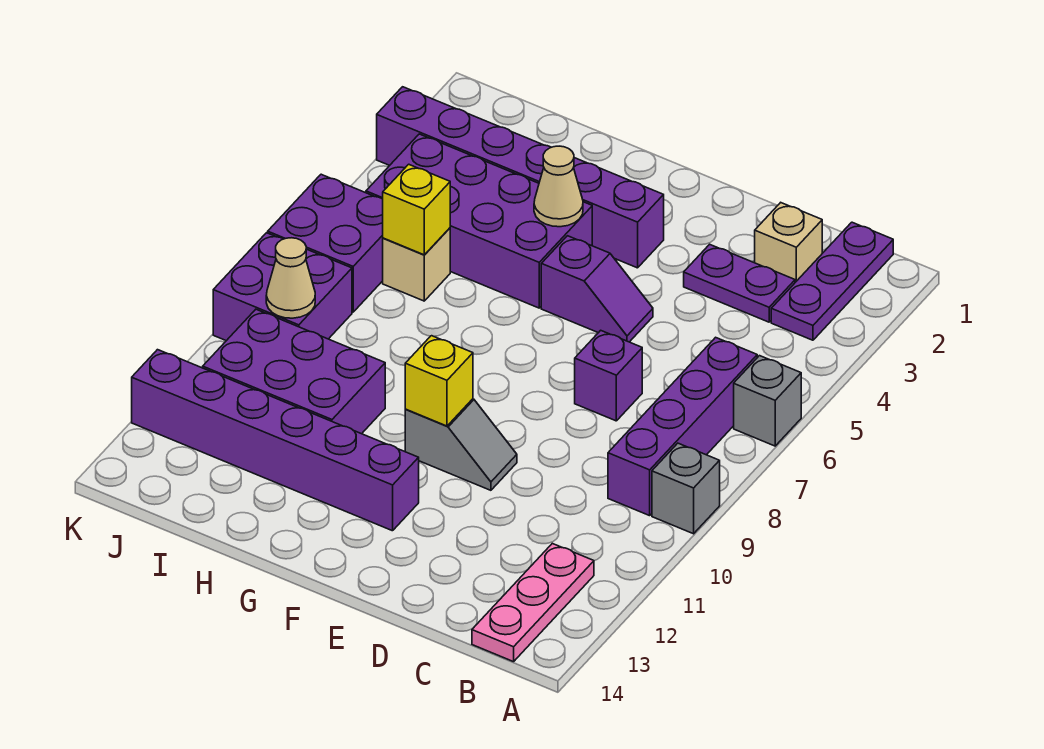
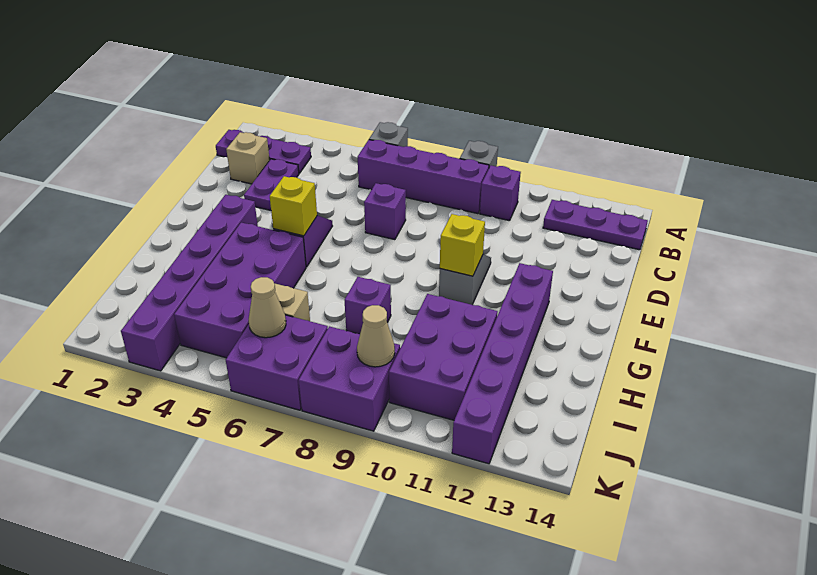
none -> purple brick B10 level 1
pink plate B12:B14 level 1 -> purple plate B12:B14 level 1
tan cone G4 level 2 -> tan cone J6 level 2
none -> purple brick H8 level 1
yellow brick I6 level 2 -> yellow brick F5 level 2

